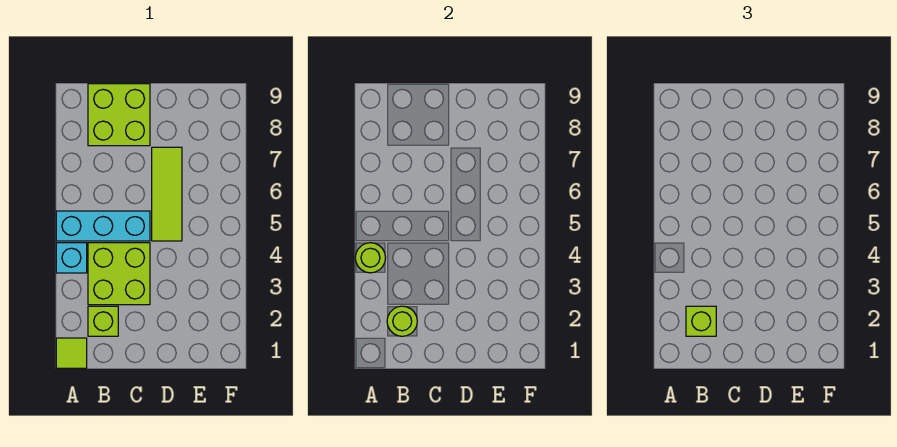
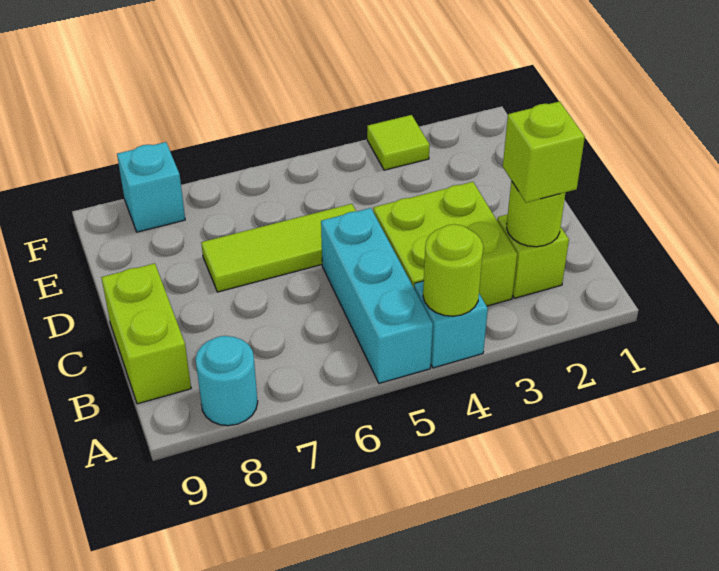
lime tile A1 level 1 -> lime tile F3 level 1
none -> cyan round brick A8 level 1
lime brick B8:C9 level 1 -> lime brick B9:C9 level 1
none -> cyan brick F8 level 1

